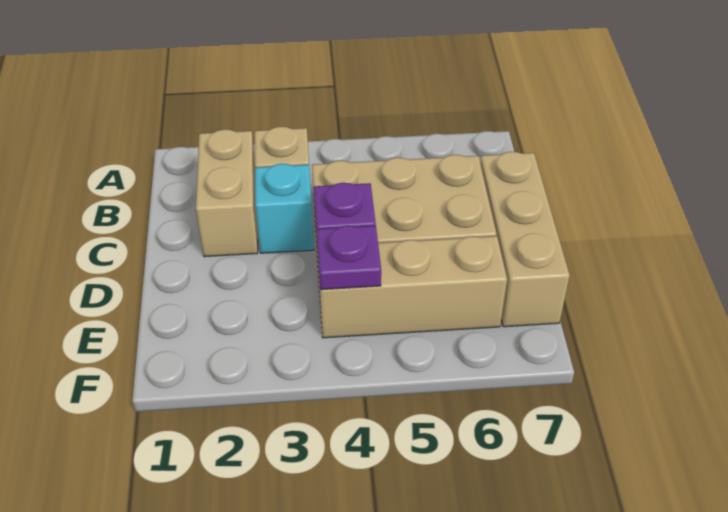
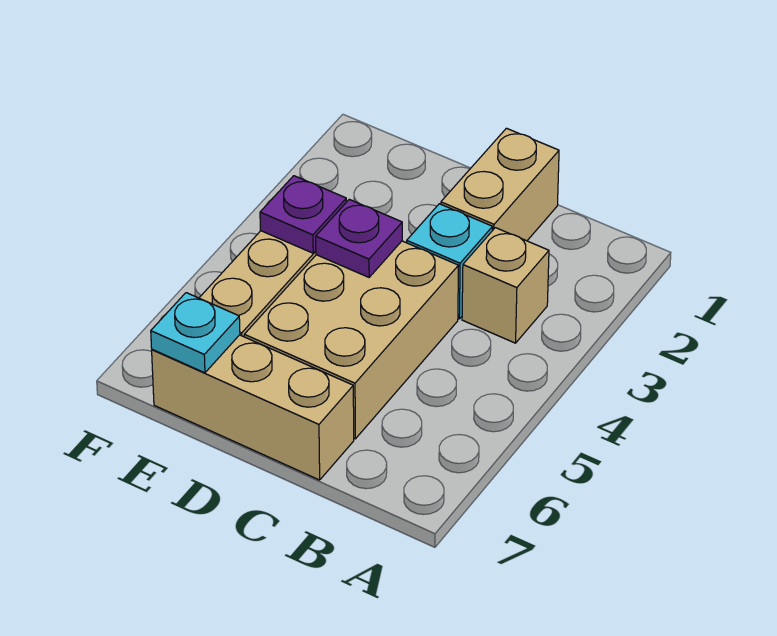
tan brick B2:C2 level 1 -> tan brick C1:C2 level 1
none -> cyan plate E7 level 2

